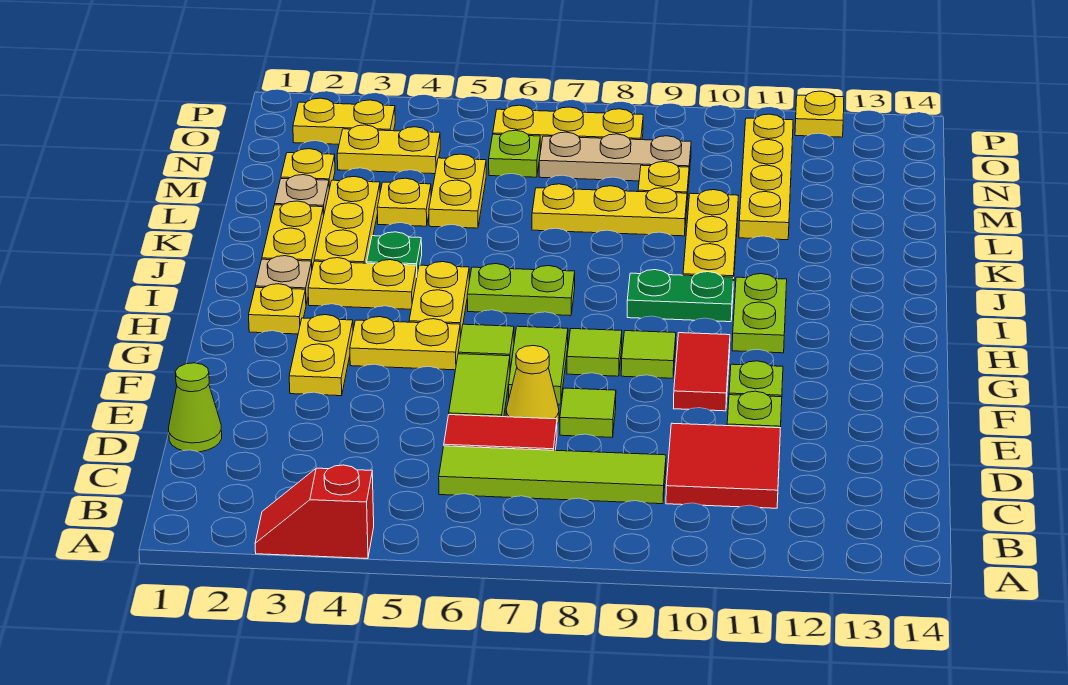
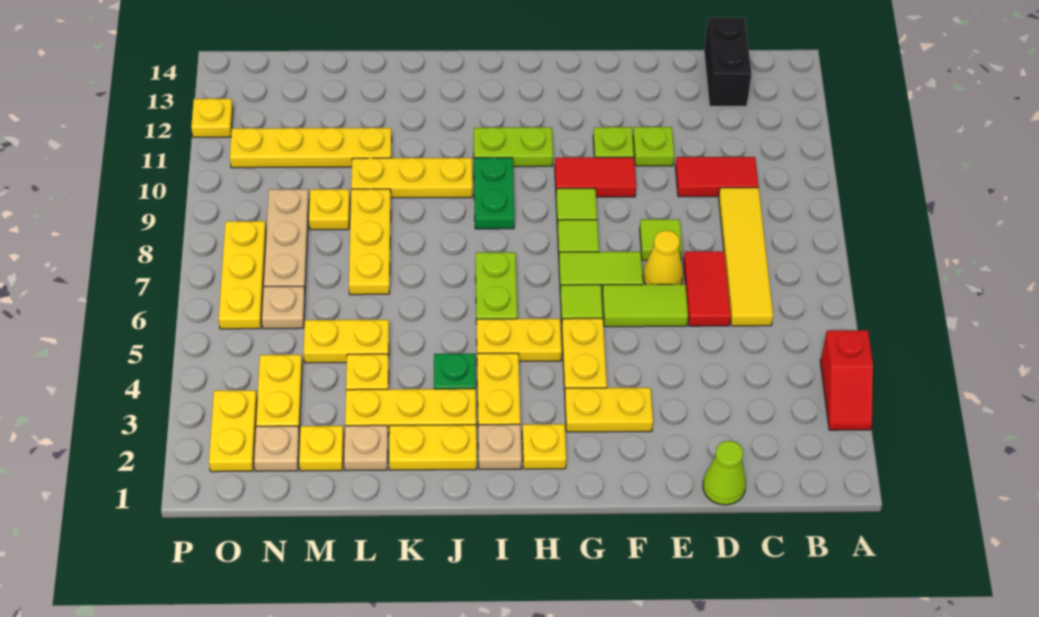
lime tile C6:C9 level 1 -> yellow tile C6:C9 level 1
red tile C10:D11 level 1 -> red tile C10:D10 level 1
none -> black brick C13:C14 level 1
none -> tan plate N2 level 1
lime plate N6 level 1 -> tan plate N6 level 1

